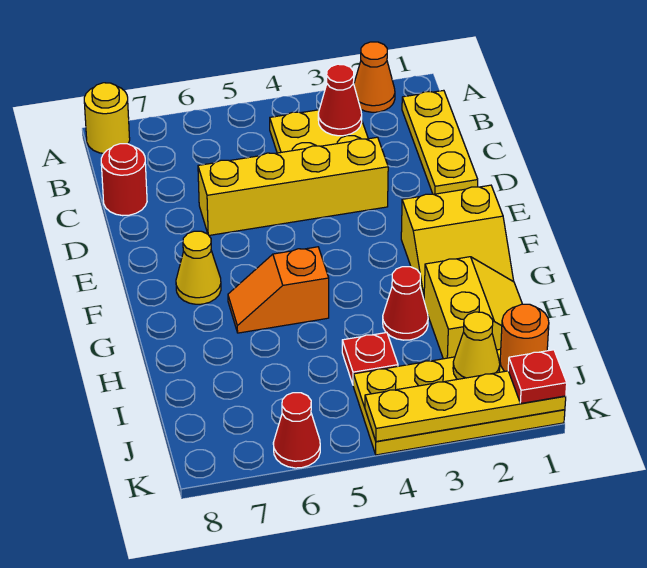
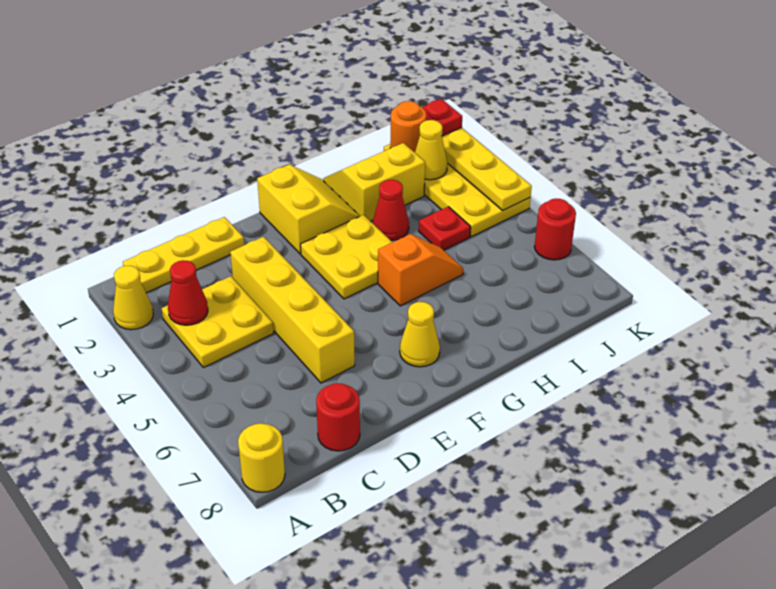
orange cone A2 level 1 -> yellow cone A2 level 1
none -> yellow plate F3:G4 level 1
orange slope G5:G6 level 1 top 5 -> orange slope G5:H5 level 1 top G
red cone K6 level 1 -> red round brick K6 level 1

